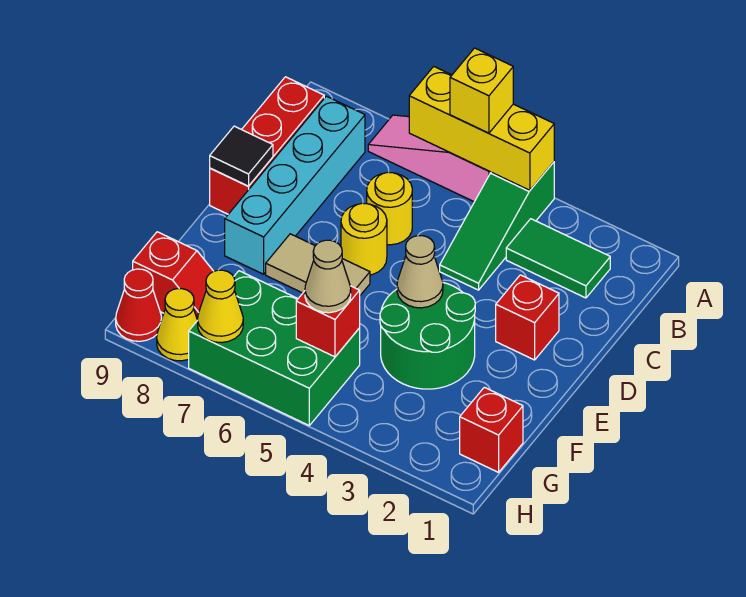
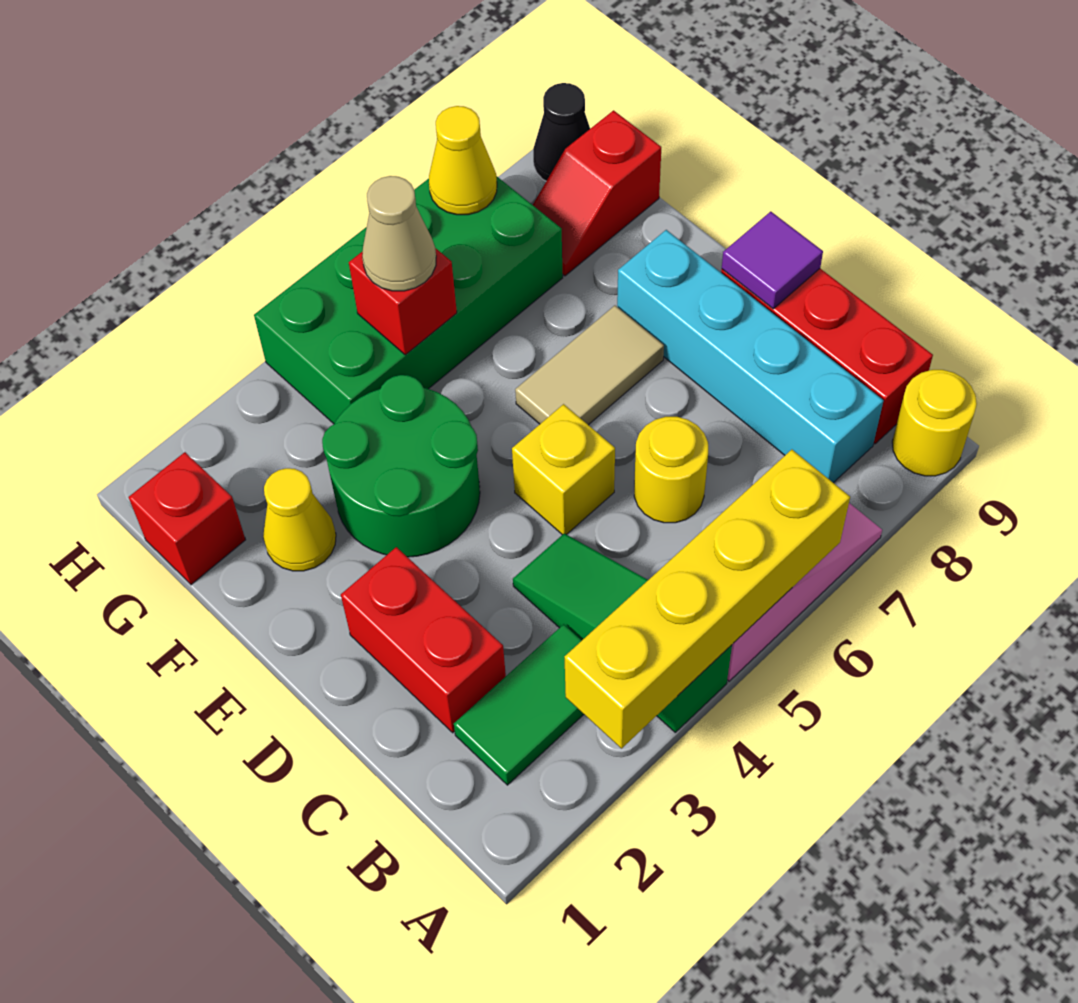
yellow brick A4:A6 level 2 -> yellow brick A3:A6 level 2
yellow brick A5 level 3 -> yellow brick D5 level 1
red brick D2 level 1 -> red brick C2:D2 level 1
yellow round brick D6 level 1 -> yellow round brick A9 level 1
black tile D9 level 2 -> purple tile D9 level 2
tan cone E4 level 2 -> none
green brick G5:H7 level 1 -> green brick G4:H7 level 1
yellow cone H8 level 1 -> yellow cone F2 level 1
red cone H9 level 1 -> black cone H9 level 1

